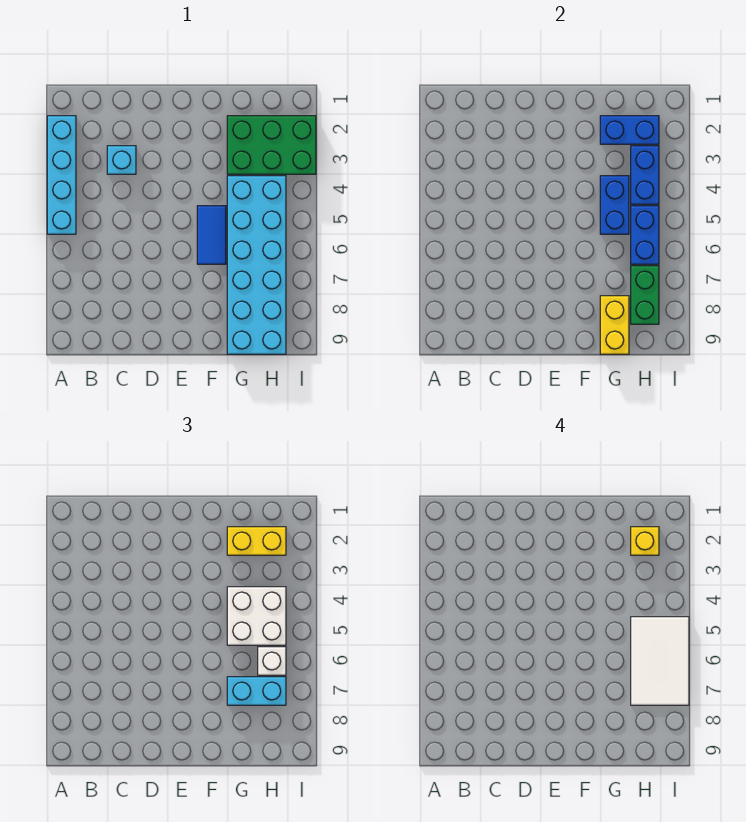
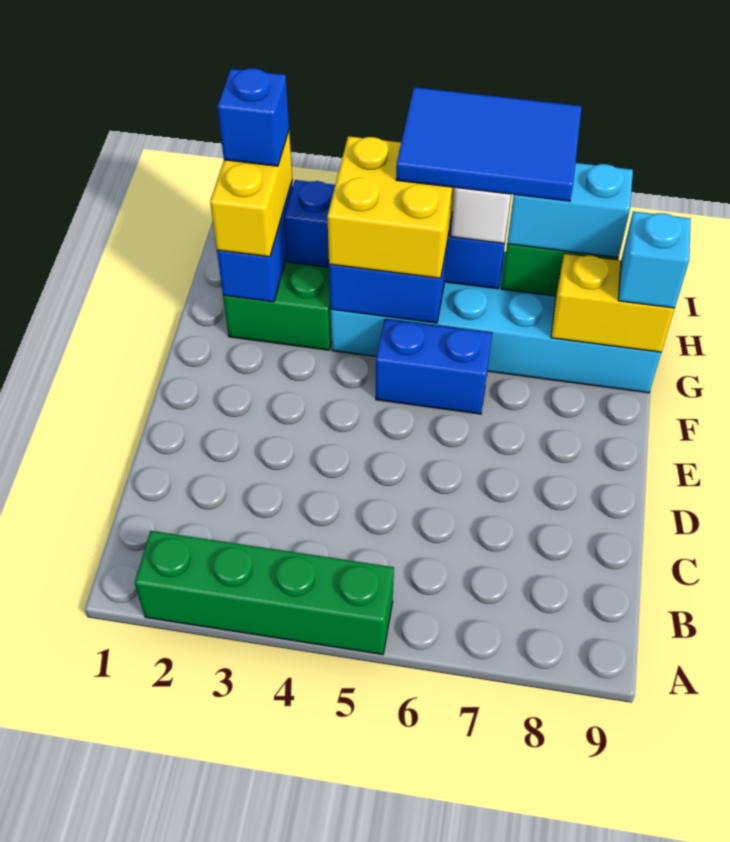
cyan brick A2:A5 level 1 -> green brick A2:A5 level 1
cyan brick C3 level 1 -> cyan brick G9 level 3
blue tile F5:F6 level 1 -> blue brick F5:F6 level 1
white brick G4:H5 level 3 -> yellow brick G4:H5 level 3
cyan brick G7:H7 level 3 -> cyan brick H7:H8 level 3
yellow brick H2 level 4 -> blue brick H2 level 4
white tile H5:I7 level 4 -> blue tile H5:I7 level 4

